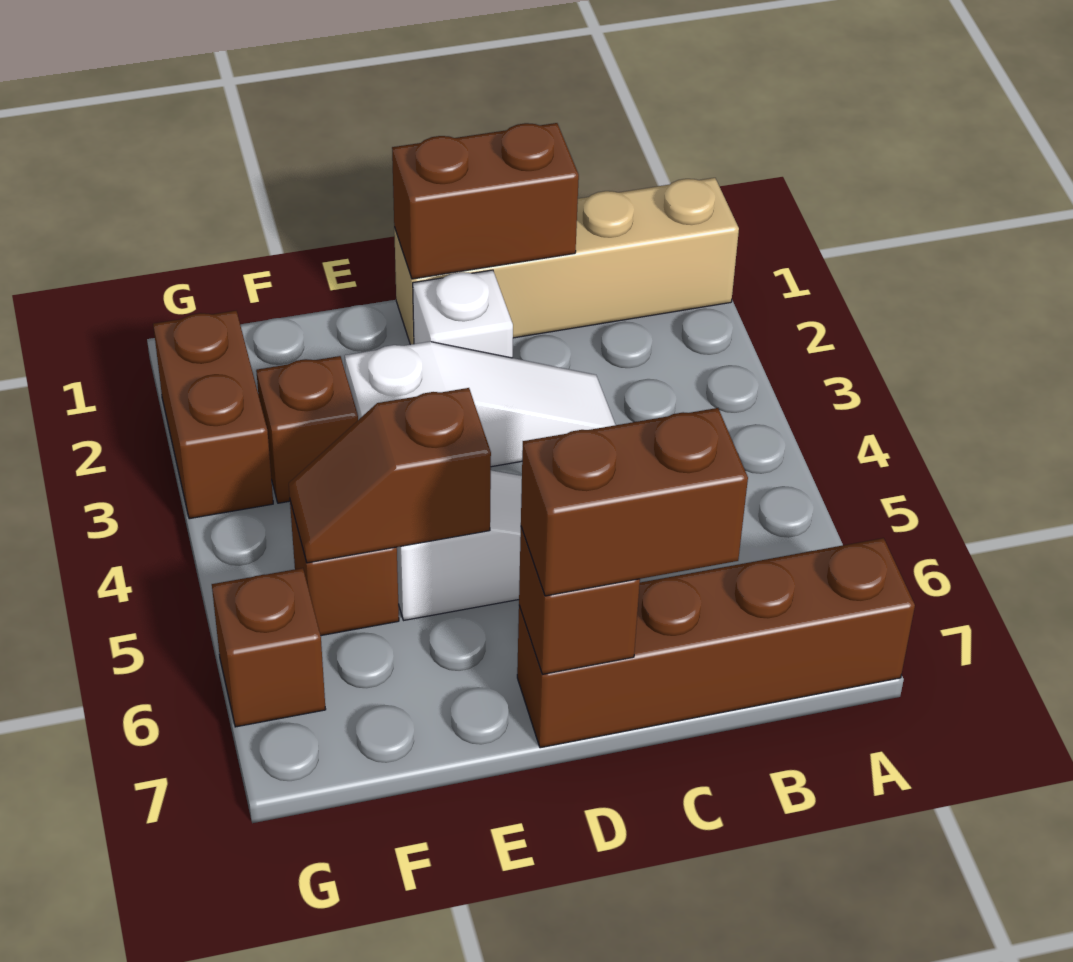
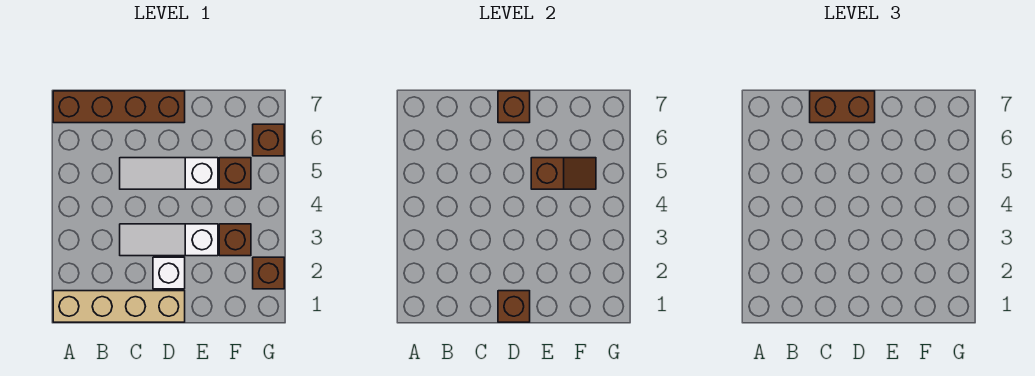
brown brick C1:D1 level 2 -> brown brick D1 level 2
brown brick G2:G3 level 1 -> brown brick G2 level 1

